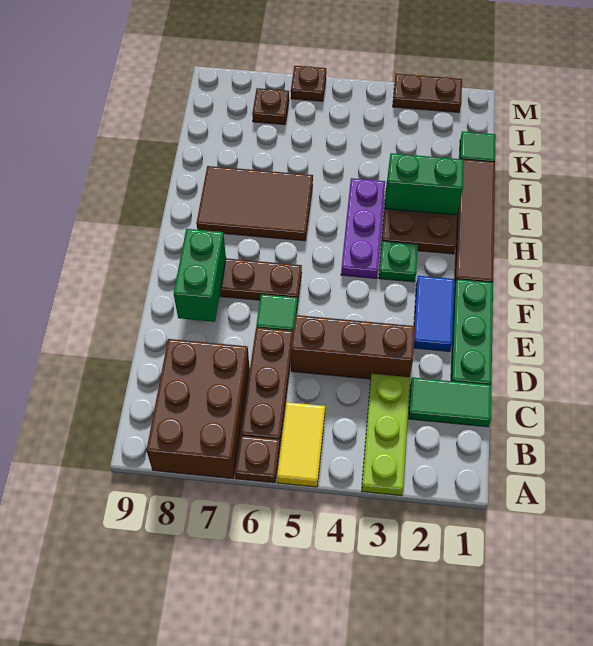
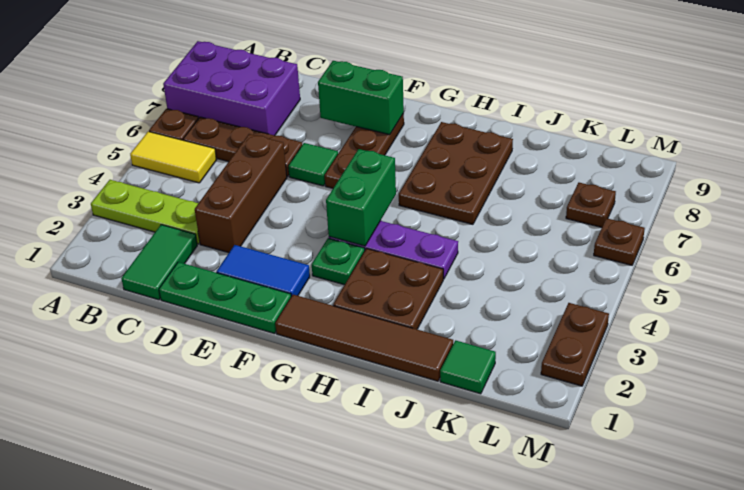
brown brick A7:C8 level 1 -> purple brick A7:C8 level 1
brown tile H6:I8 level 1 -> brown plate H6:I8 level 1
green brick I2:I3 level 2 -> green brick G4:G5 level 2

